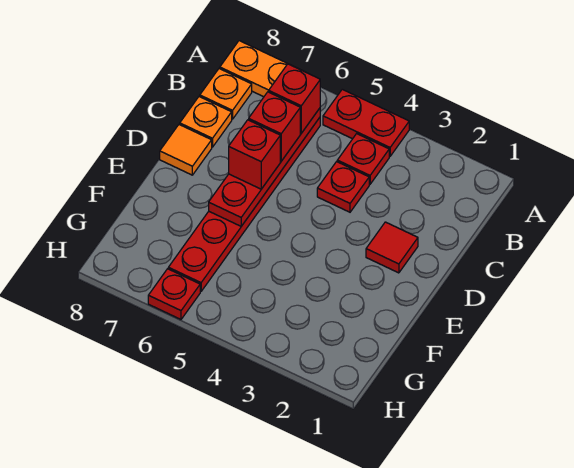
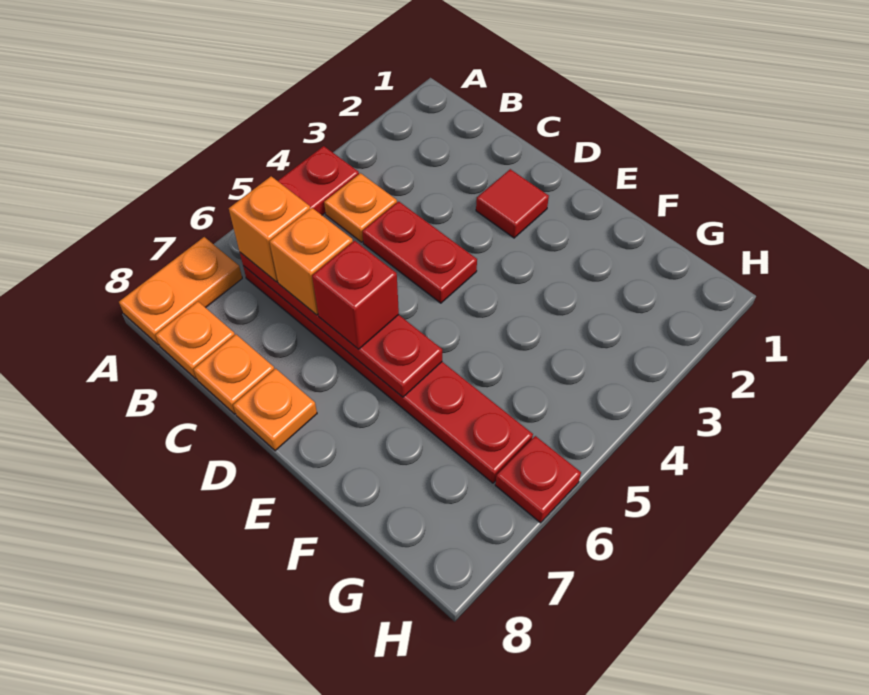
red plate B4 level 1 -> orange plate B4 level 1
red brick B6 level 3 -> orange brick B6 level 3
red plate C4 level 1 -> red plate C4:D4 level 1
red brick C6 level 3 -> orange brick C6 level 3
orange tile D8 level 1 -> orange plate D8 level 1

